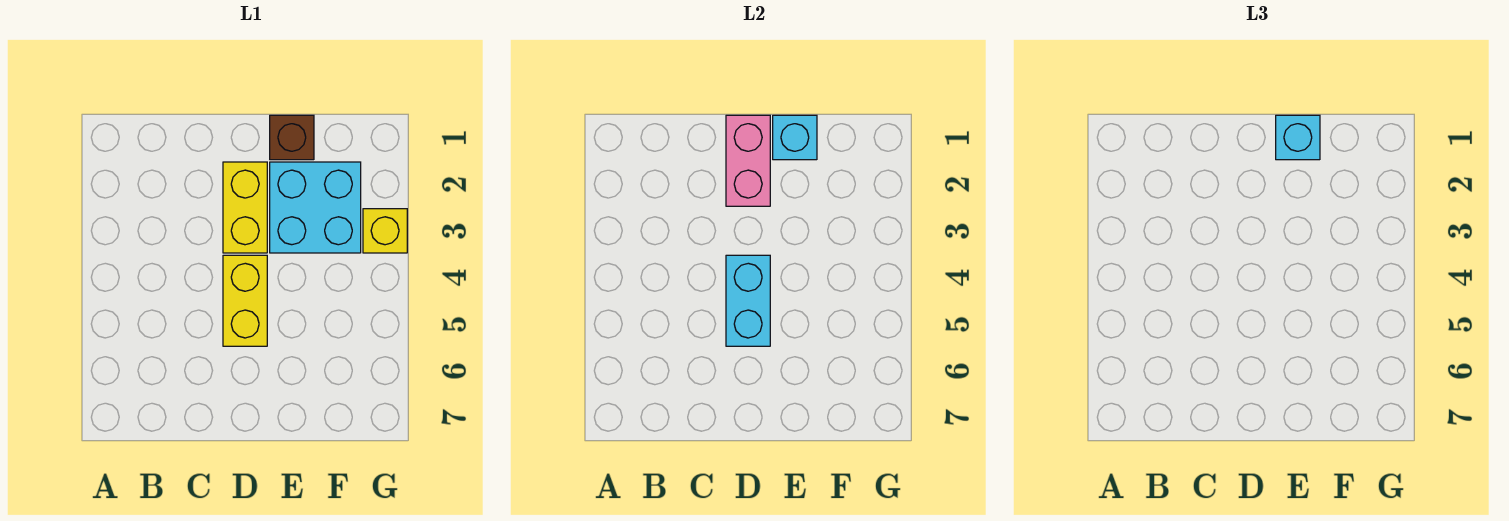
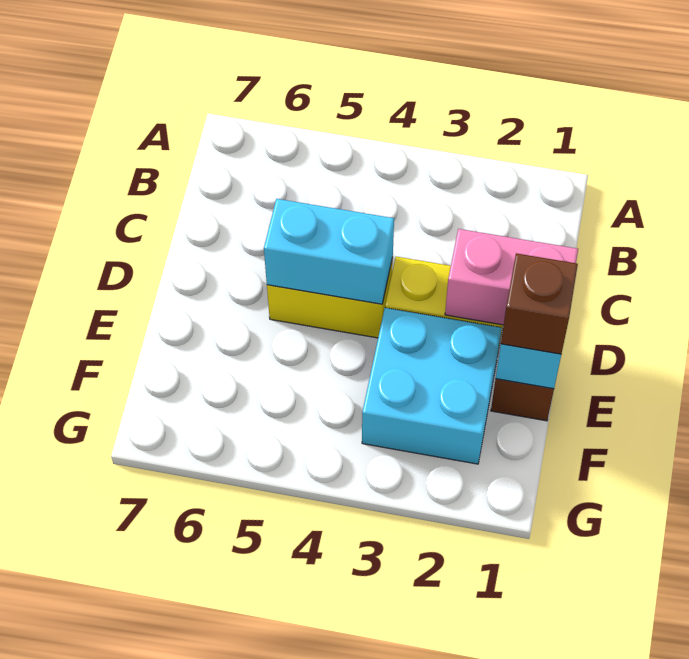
cyan brick E1 level 3 -> brown brick E1 level 3
yellow brick G3 level 1 -> none

